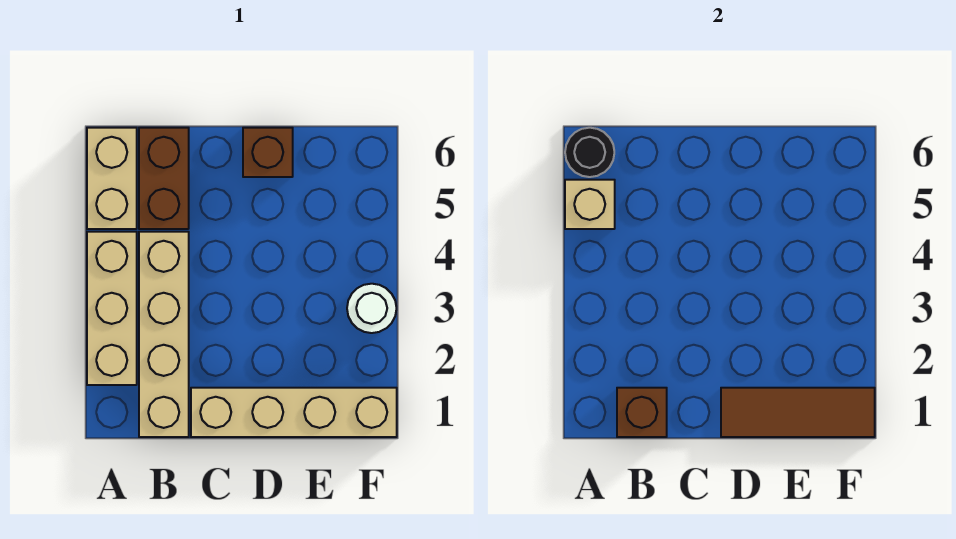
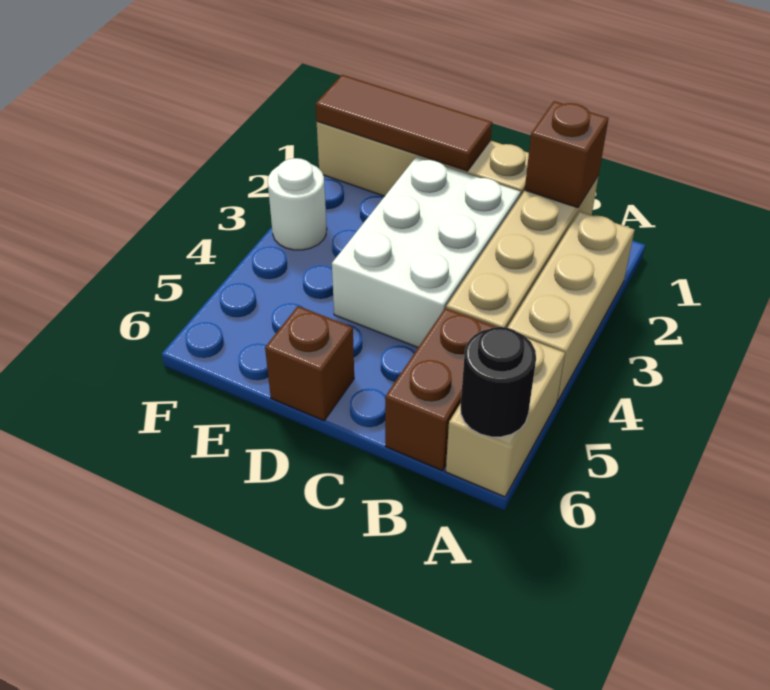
tan brick A5 level 2 -> none
none -> white brick C2:D4 level 1

